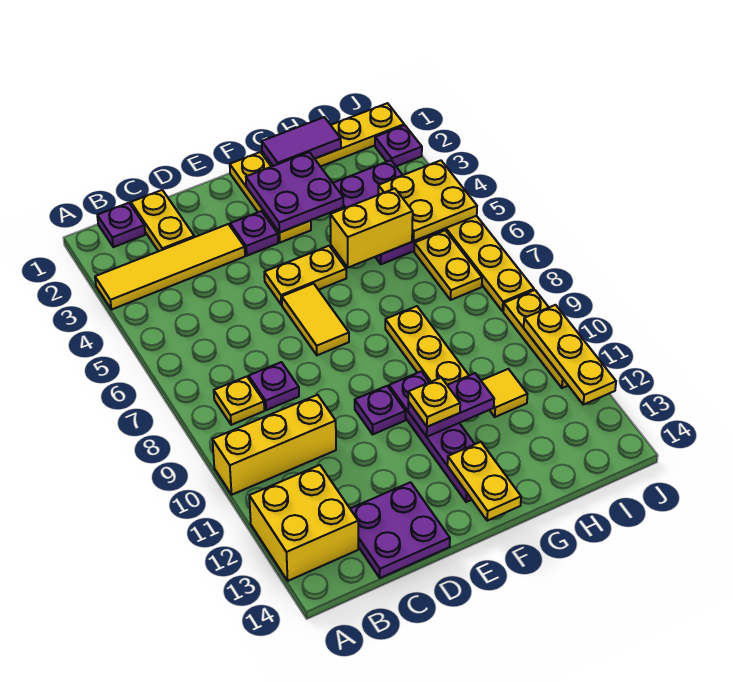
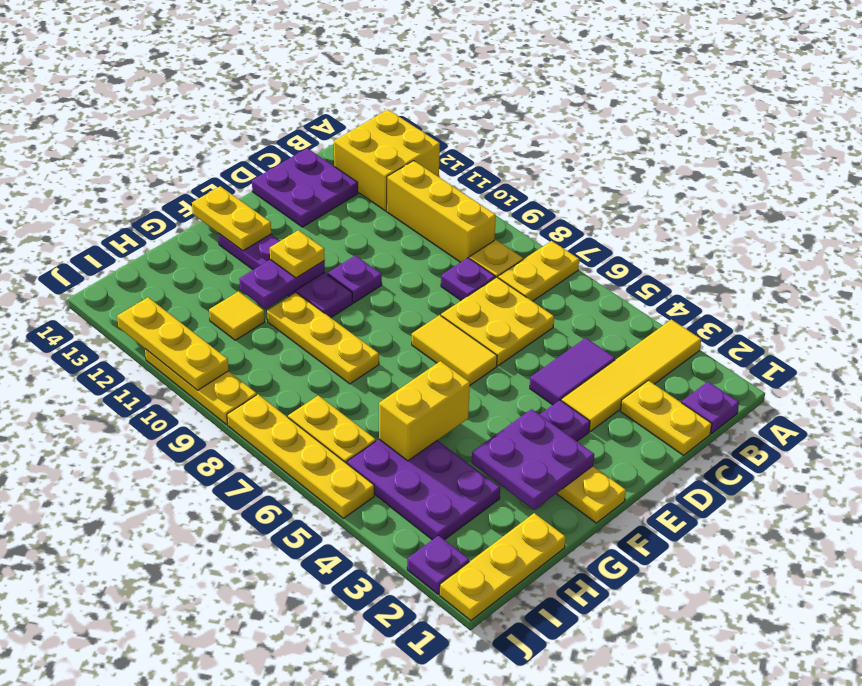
yellow brick A10:C10 level 1 -> yellow brick B9:B11 level 1
yellow plate E5:F5 level 1 -> yellow plate A7:B7 level 1
purple tile G1:H1 level 2 -> purple tile C4:D4 level 1
yellow plate I4:J5 level 2 -> yellow plate C6:D7 level 1

